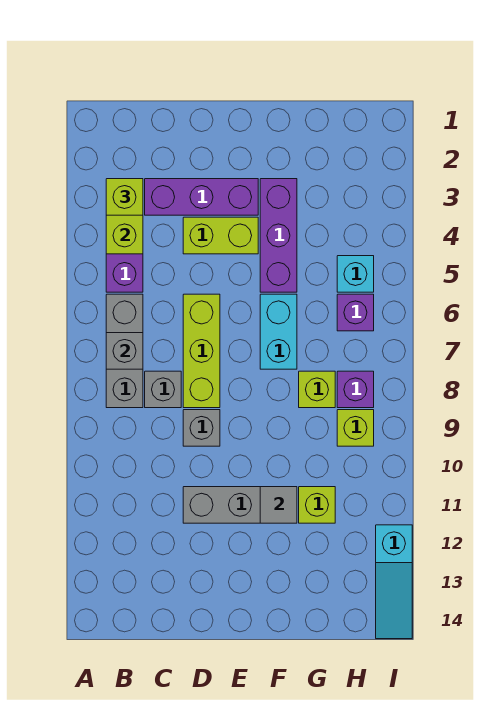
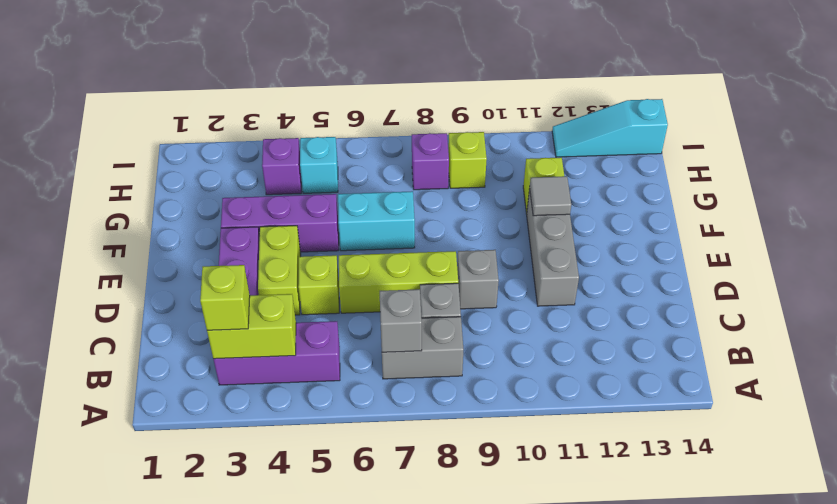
grey brick B6:B8 level 1 -> grey brick B7:B8 level 1
lime brick G8 level 1 -> lime brick D5 level 1
purple brick H6 level 1 -> purple brick H4 level 1
cyan slope I12:I14 level 1 top 12 -> cyan slope I12:I14 level 1 top 14

